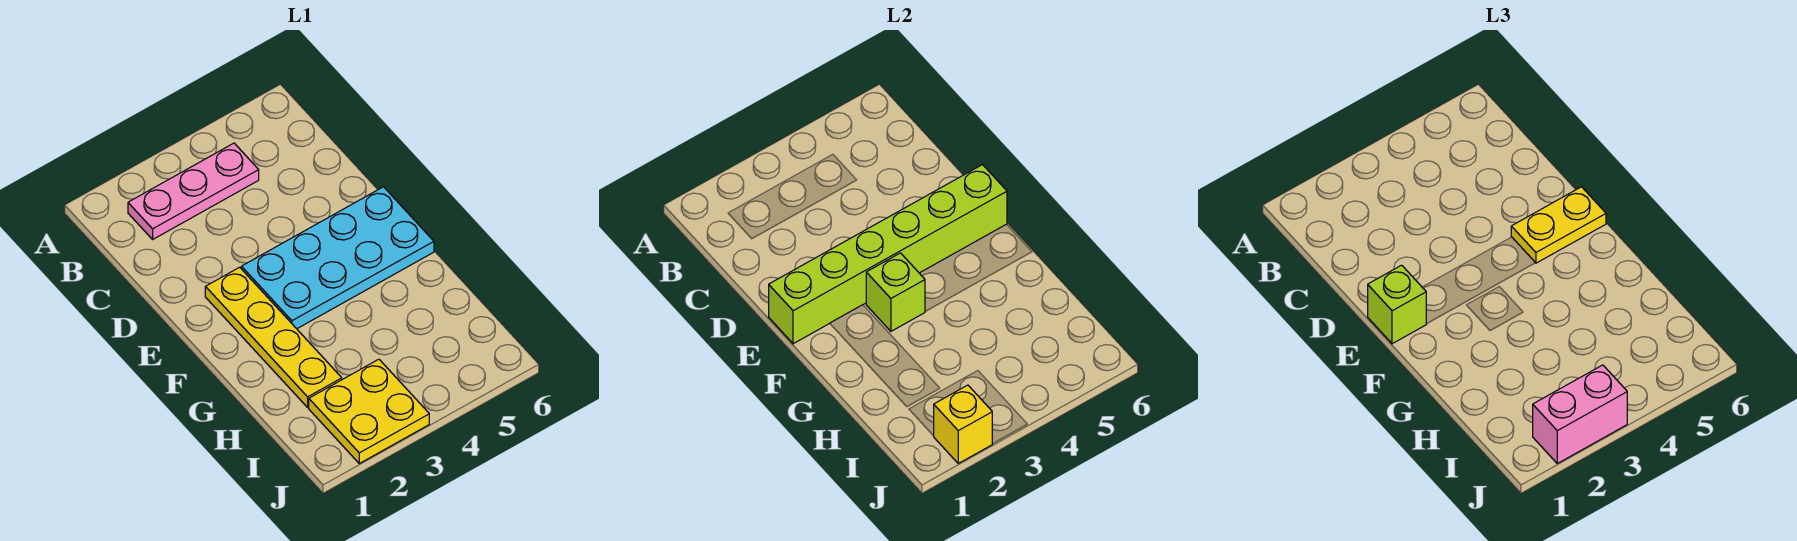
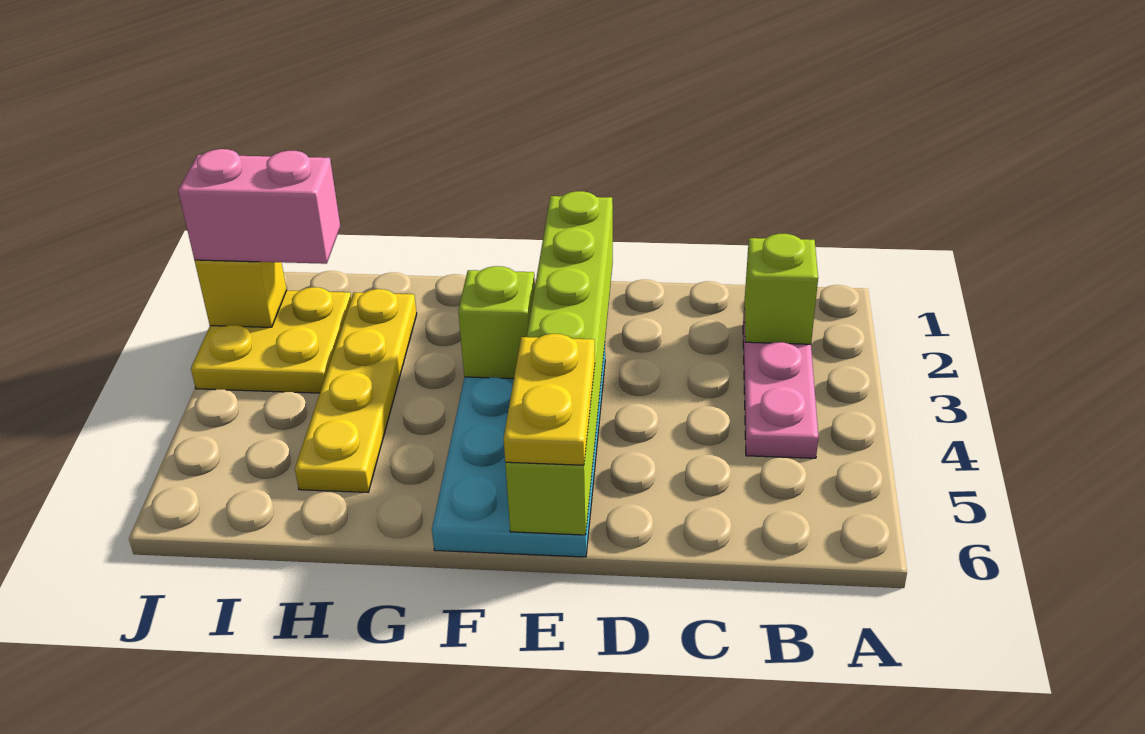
lime brick E1 level 3 -> lime brick B2 level 2
yellow plate E2:H2 level 1 -> yellow plate H2:H5 level 1
pink brick J2:J3 level 3 -> pink brick I2:J2 level 3

